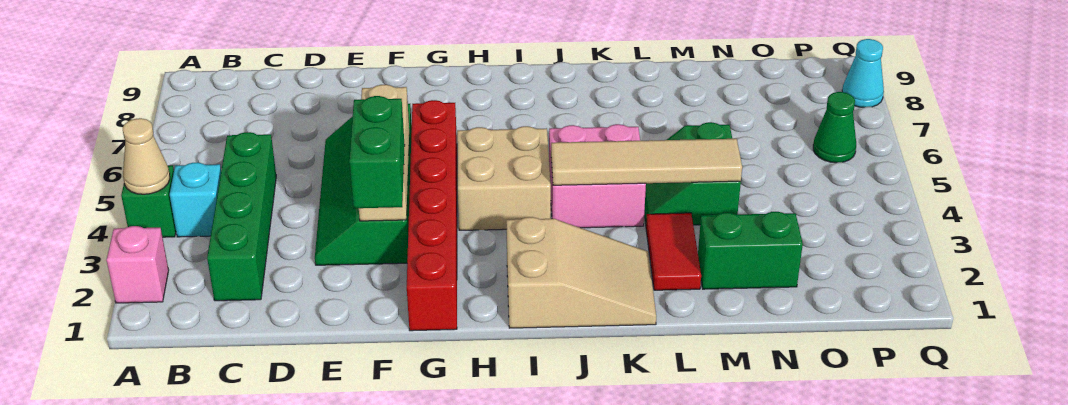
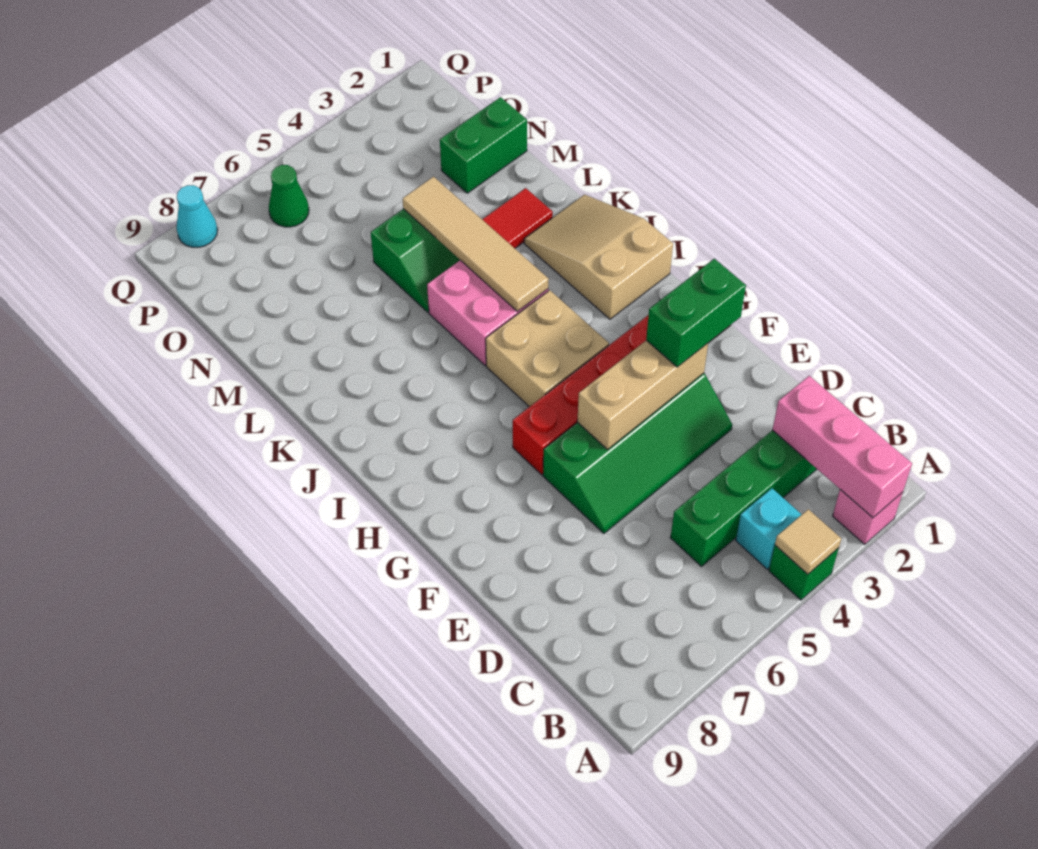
none -> pink brick A2:C2 level 2
tan cone A4 level 2 -> tan tile A4 level 2
green brick M2:N2 level 1 -> green brick N1:N2 level 1

